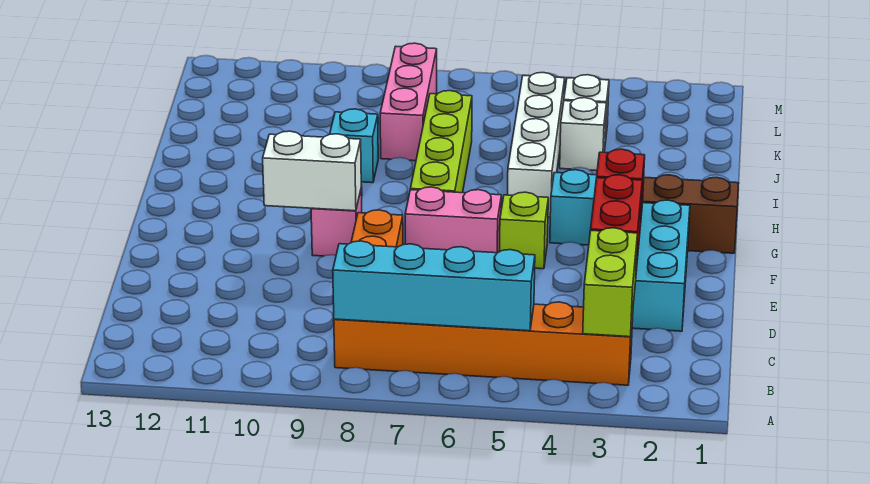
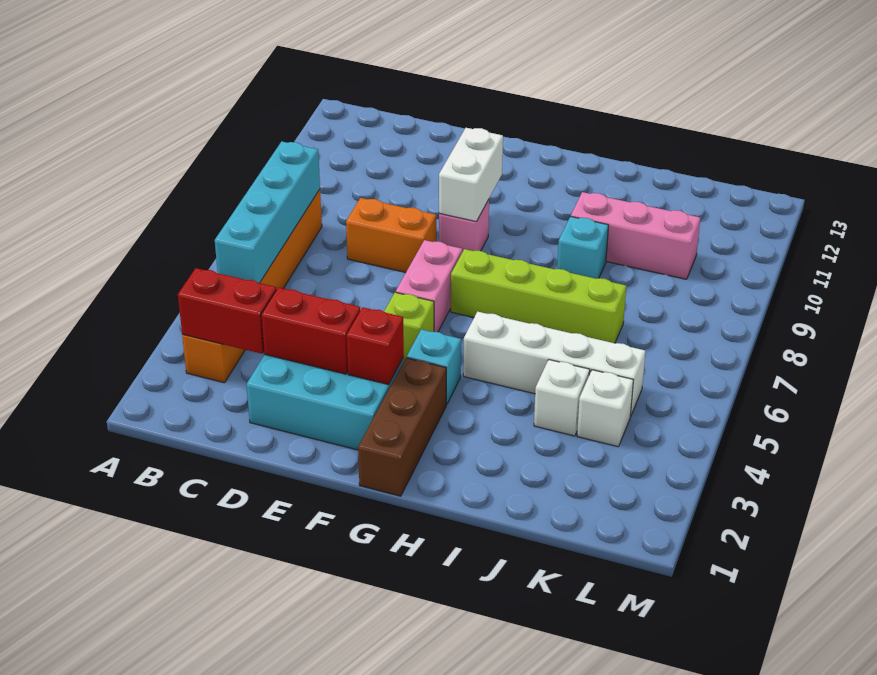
lime brick B3:C3 level 2 -> red brick B3:C3 level 2
pink brick J8:L8 level 1 -> pink brick I10:K10 level 1

